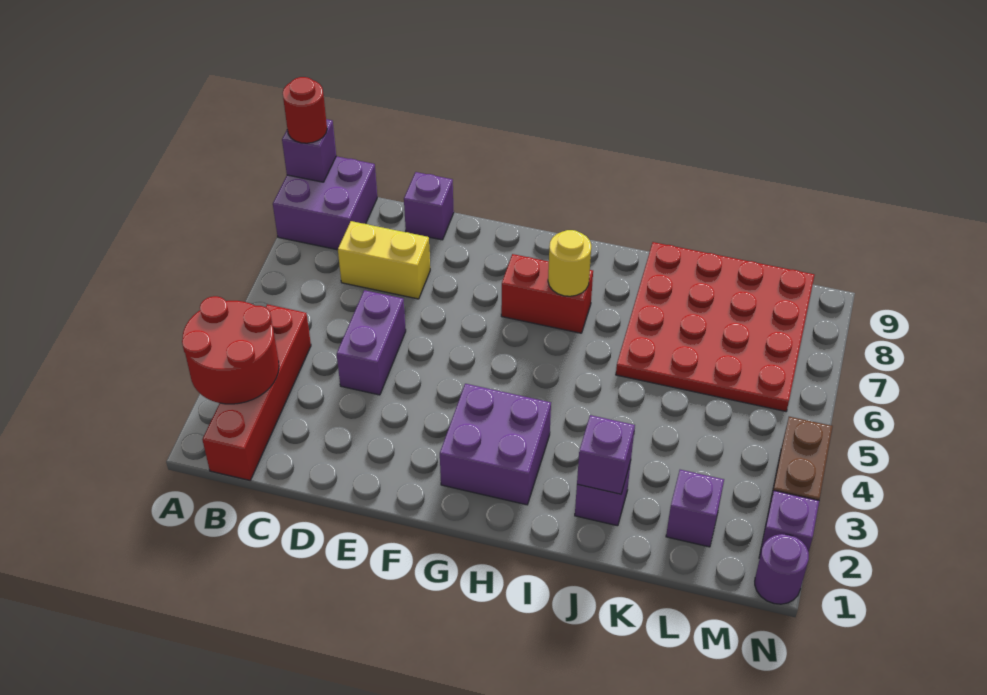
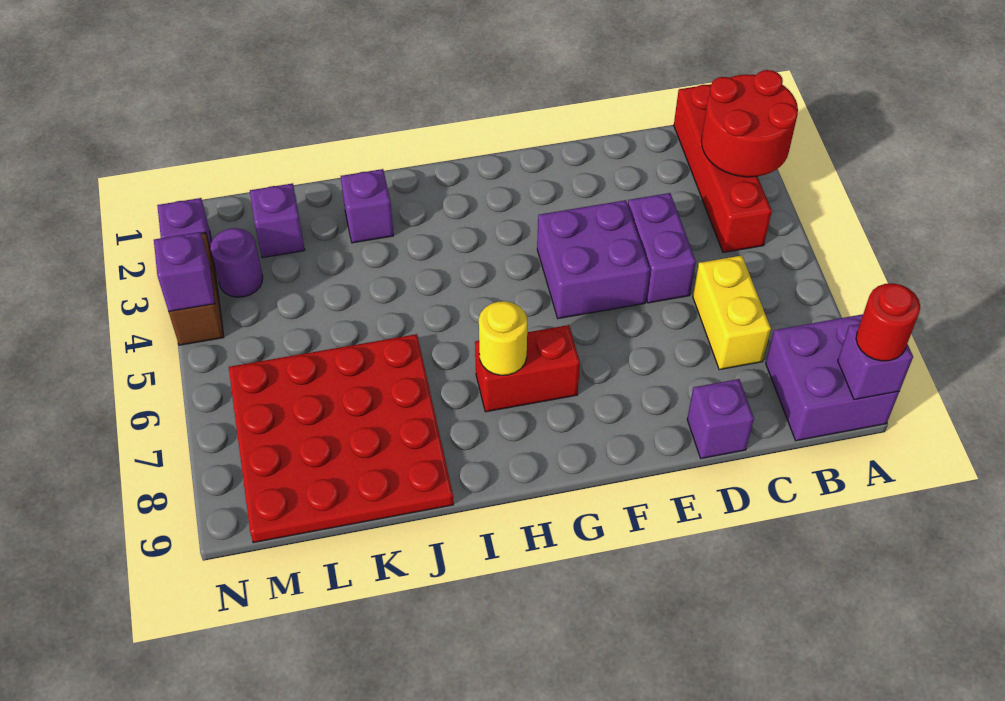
yellow brick C7:D7 level 1 -> yellow brick C6:C7 level 1
purple brick G2:H3 level 1 -> purple brick E4:F5 level 1
purple brick J2 level 2 -> purple brick N4 level 2
purple round brick N1 level 1 -> purple round brick M3 level 1

